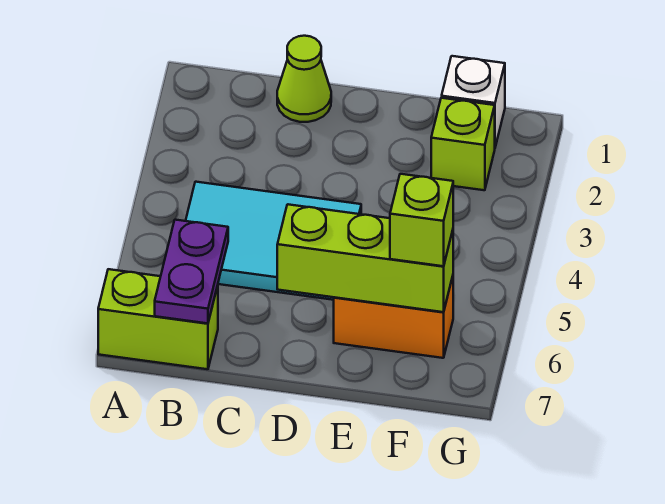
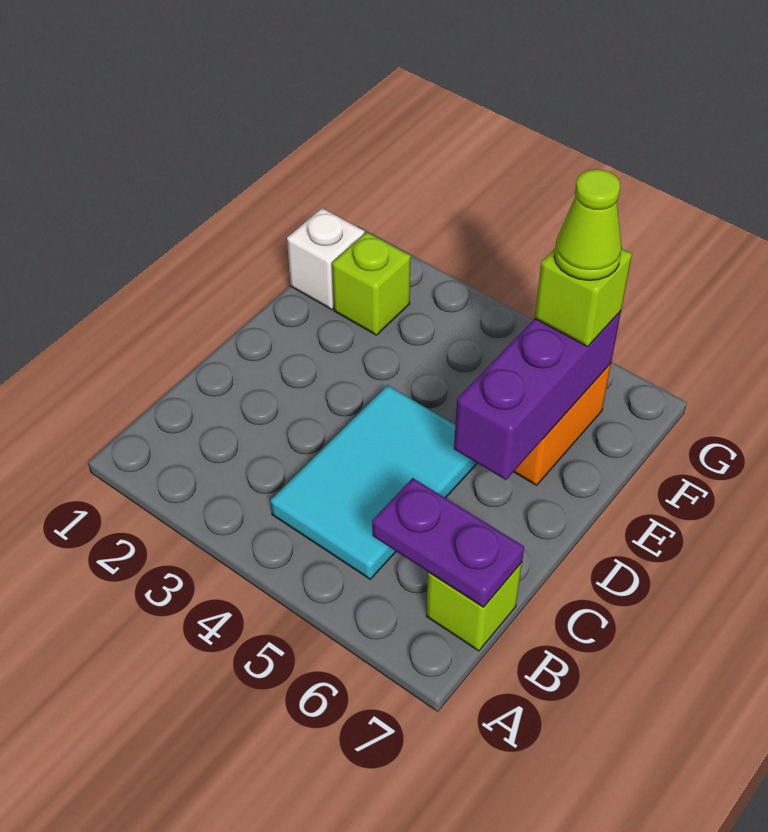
lime brick A7:B7 level 1 -> lime brick B7 level 1
lime cone C1 level 1 -> lime cone F6 level 4
lime brick D6:F6 level 2 -> purple brick D6:F6 level 2

